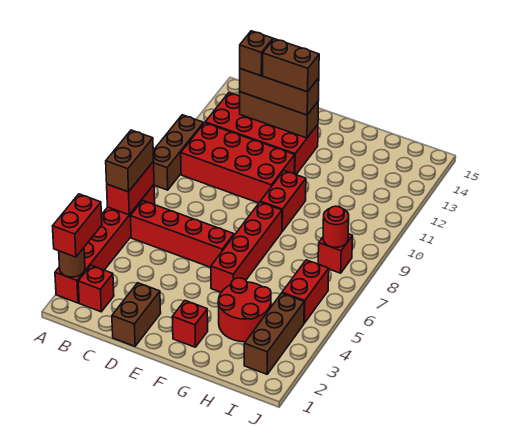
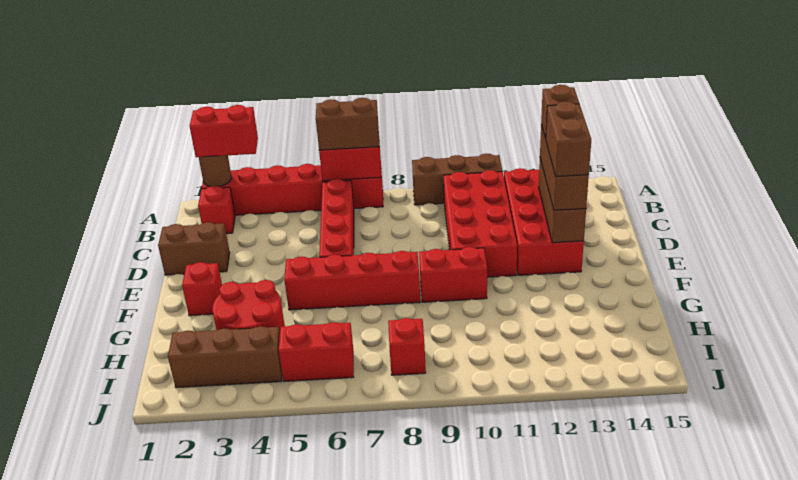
red round brick I8 level 2 -> none

